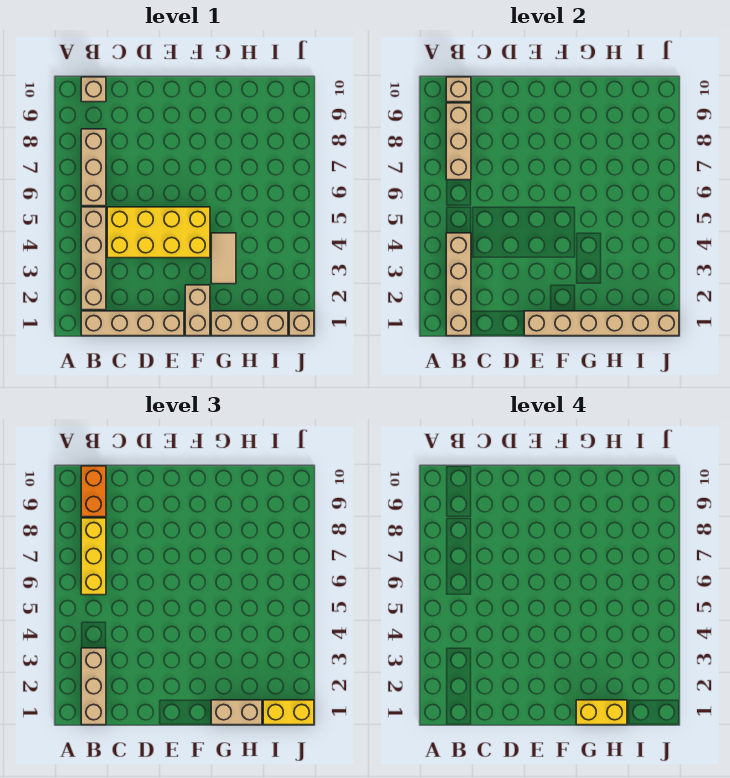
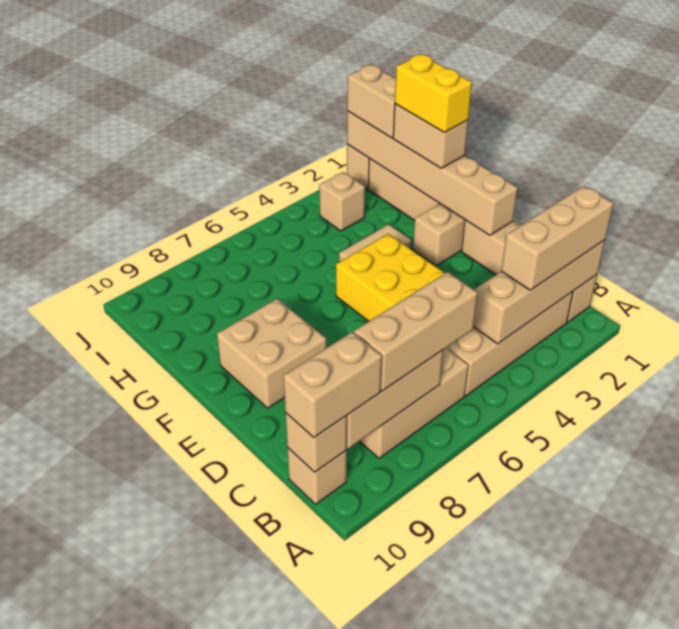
yellow brick B6:B8 level 3 -> tan brick B6:B8 level 3
orange brick B9:B10 level 3 -> tan brick B9:B10 level 3
none -> tan brick E8:F9 level 1
yellow brick I1:J1 level 3 -> tan brick I1:J1 level 3
none -> tan brick I3 level 1

